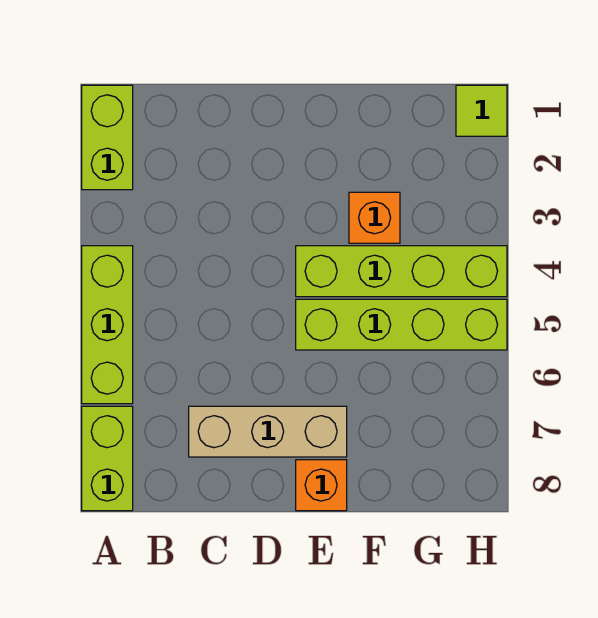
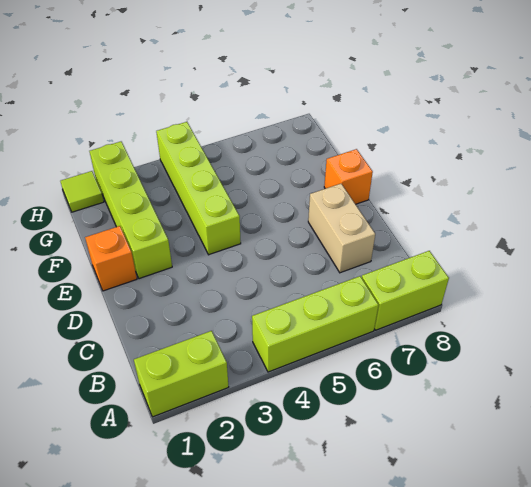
tan brick C7:E7 level 1 -> tan brick C7:D7 level 1
lime brick E5:H5 level 1 -> lime brick E2:H2 level 1
orange brick F3 level 1 -> orange brick E1 level 1

